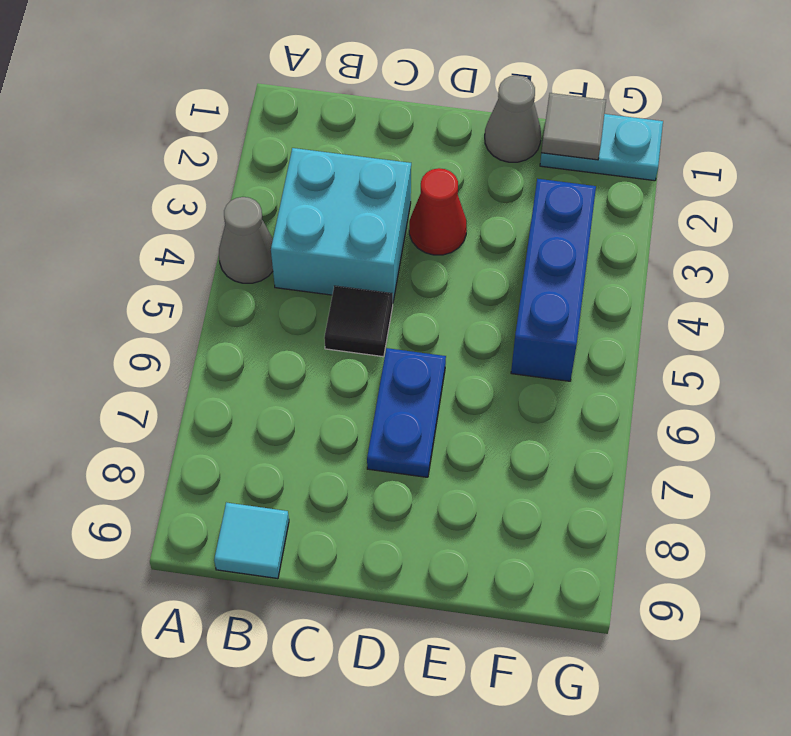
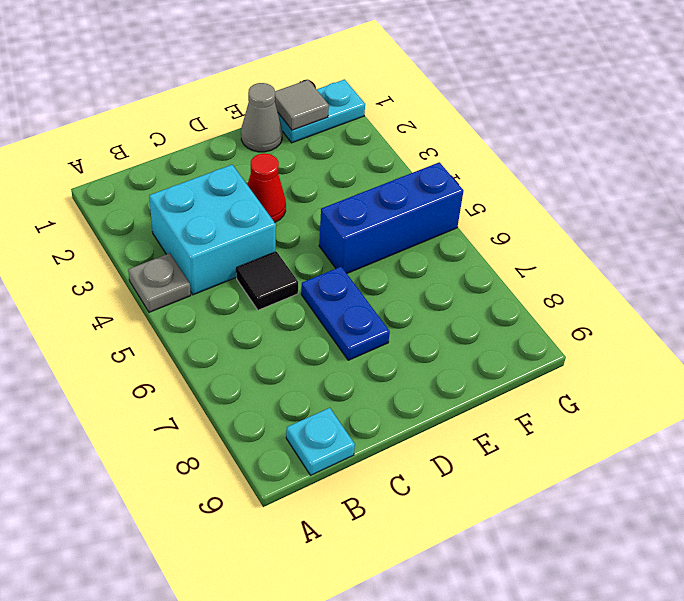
grey cone A4 level 1 -> grey plate A4 level 1
cyan tile B9 level 1 -> cyan plate B9 level 1
blue brick F3:F5 level 1 -> blue brick E5:G5 level 1

